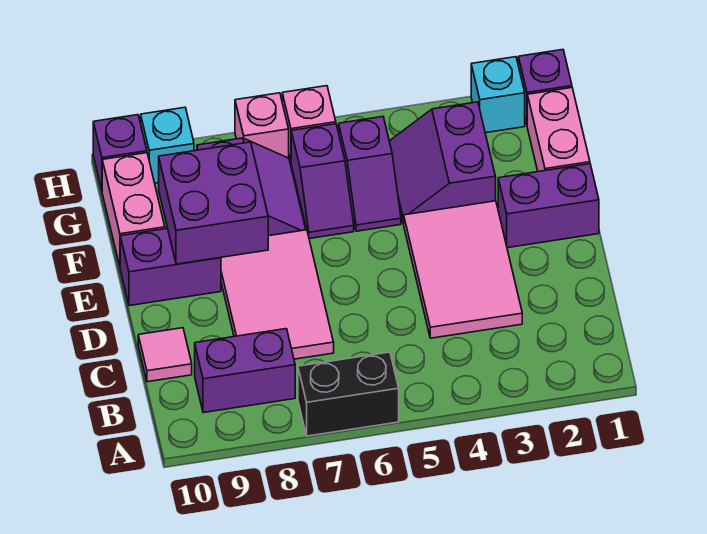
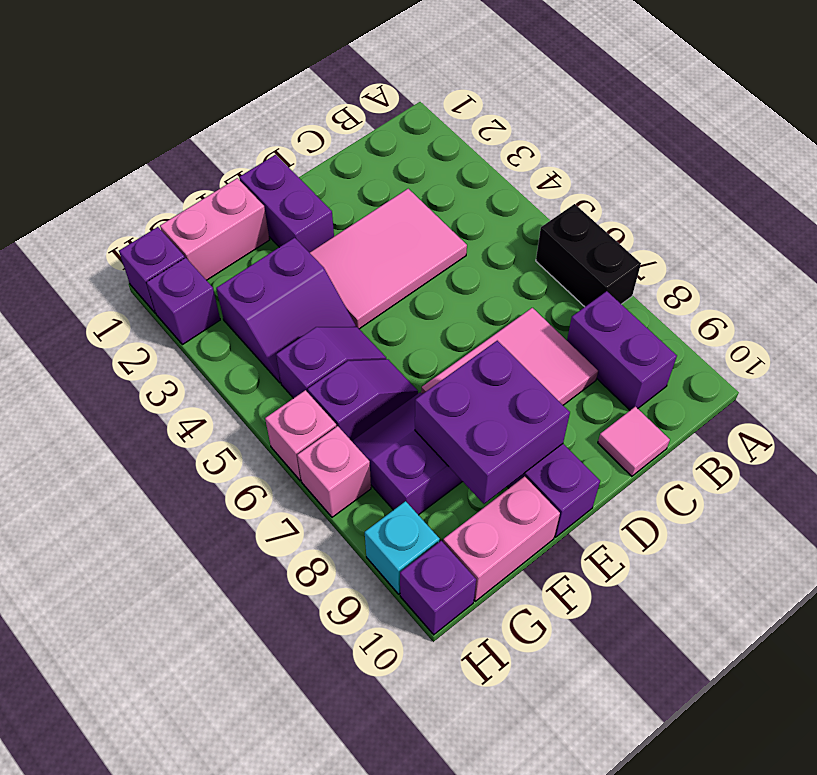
cyan brick H2 level 1 -> purple brick H2 level 1

